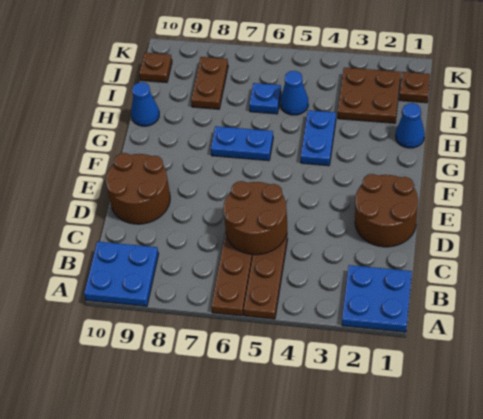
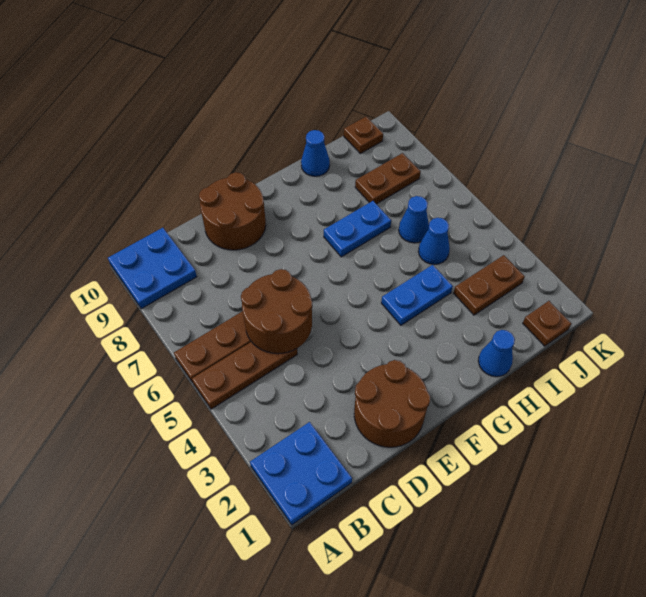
blue plate G6:G7 level 1 -> blue plate G7:H7 level 1
brown plate I2:J3 level 1 -> brown plate I3:J3 level 1
blue plate I6 level 1 -> blue cone I6 level 1

